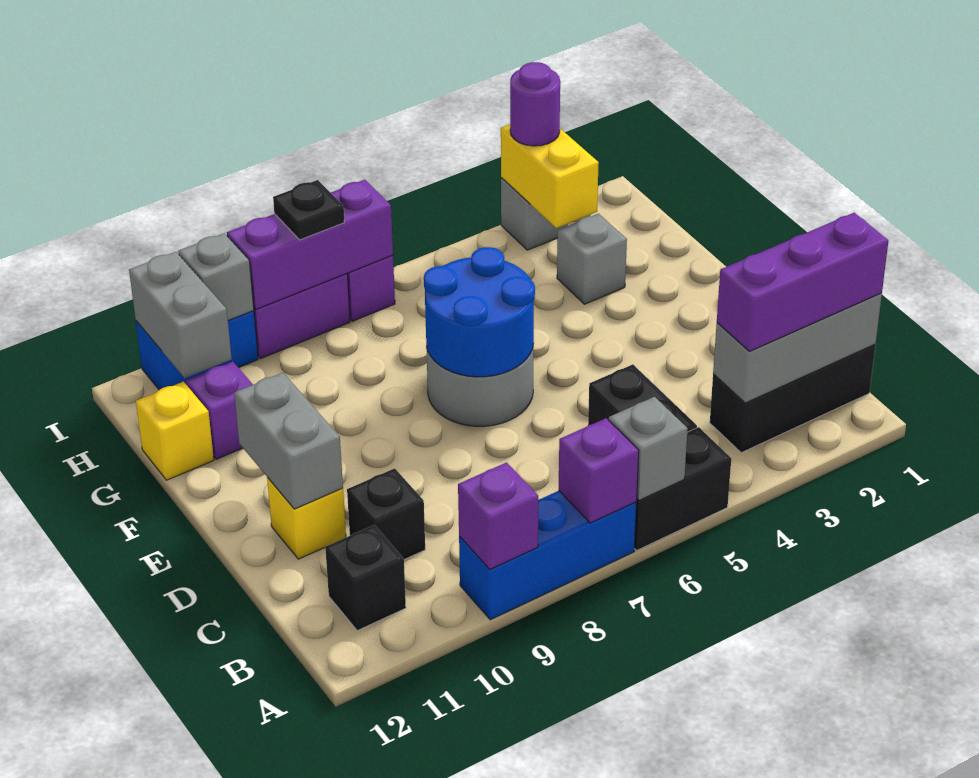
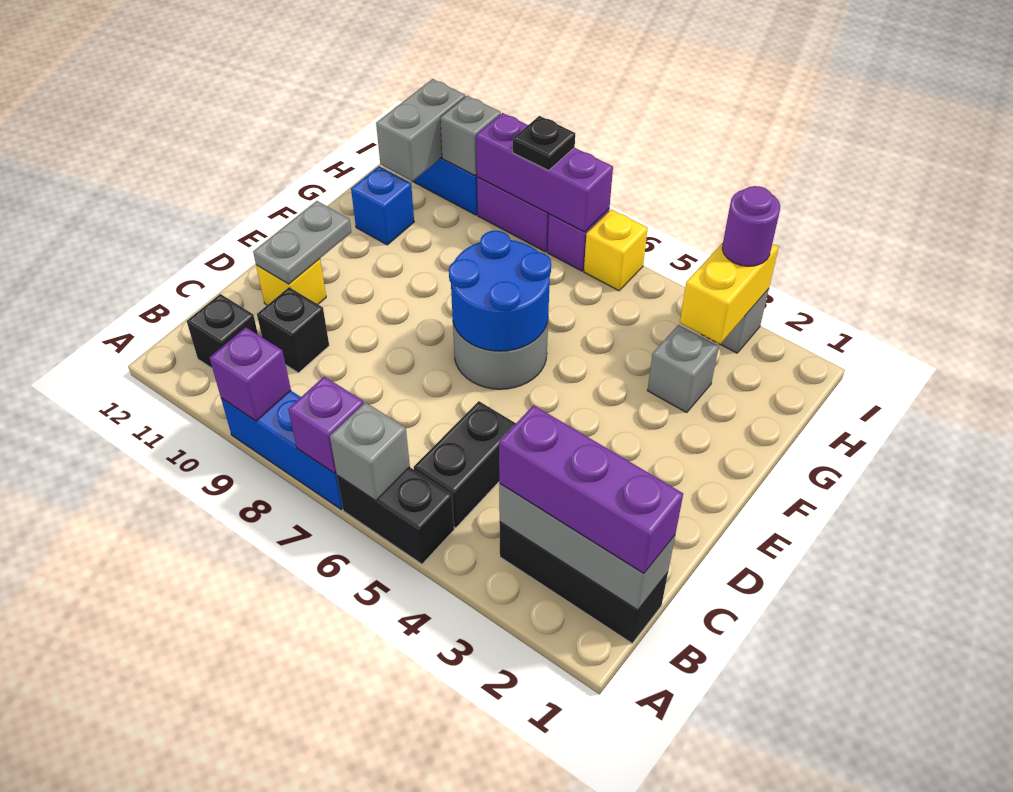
grey brick D11:E11 level 2 -> grey plate D11:E11 level 2
purple brick G11 level 1 -> blue brick G11 level 1
yellow brick G12 level 1 -> yellow brick I6 level 1

